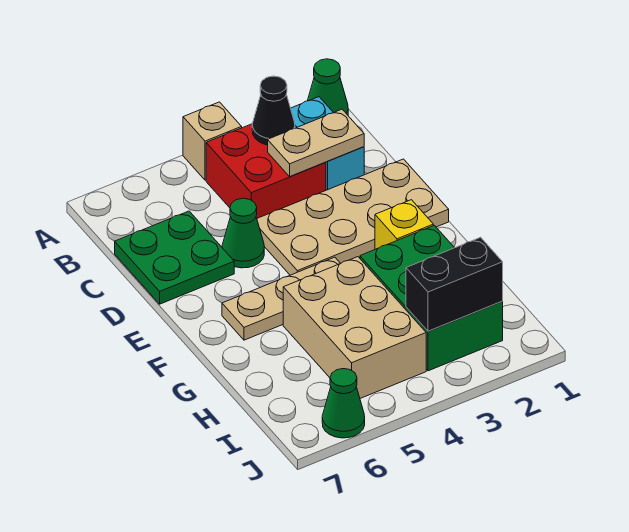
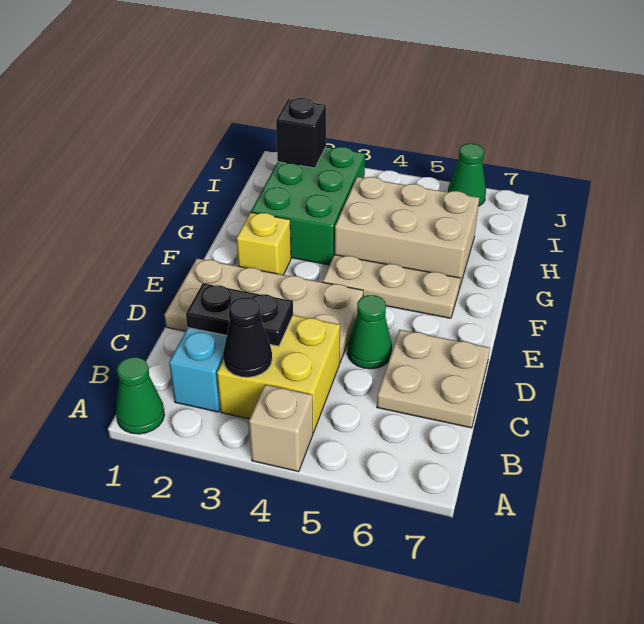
red brick B3:C4 level 1 -> yellow brick B3:C4 level 1
tan plate C2:C3 level 2 -> black plate C2:C3 level 2
green plate C6:D7 level 1 -> tan plate C6:D7 level 1
tan brick G4:I5 level 1 -> tan brick G4:H6 level 1
black brick I2:I3 level 2 -> black brick I2 level 2

